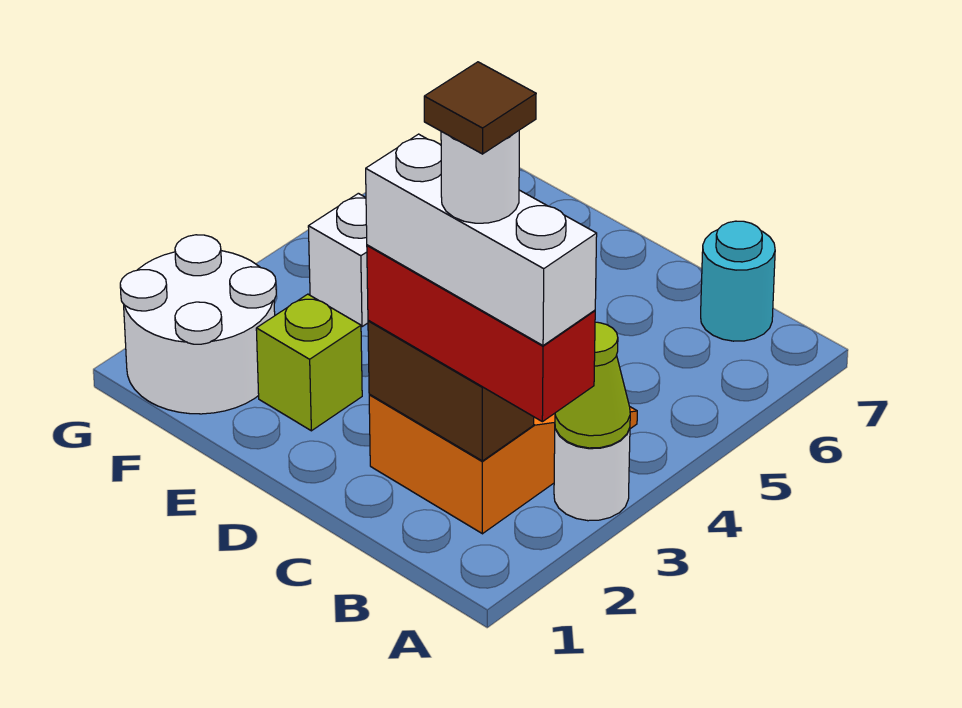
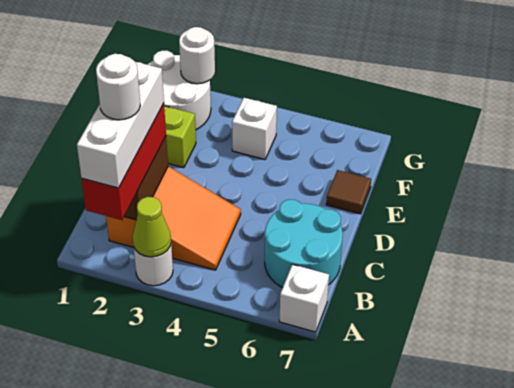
none -> white brick A7 level 1
brown tile B2 level 6 -> brown tile E7 level 1
cyan round brick B7 level 1 -> cyan round brick B6:C7 level 1
none -> white round brick G2 level 2

